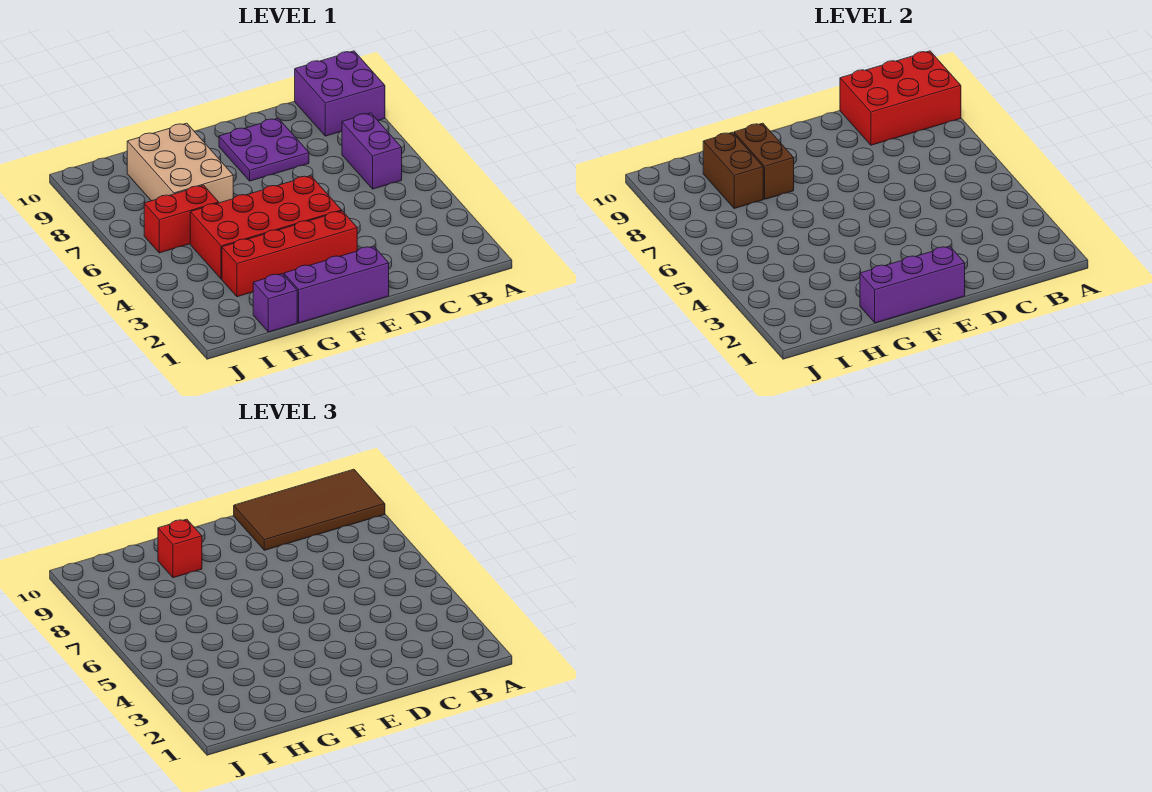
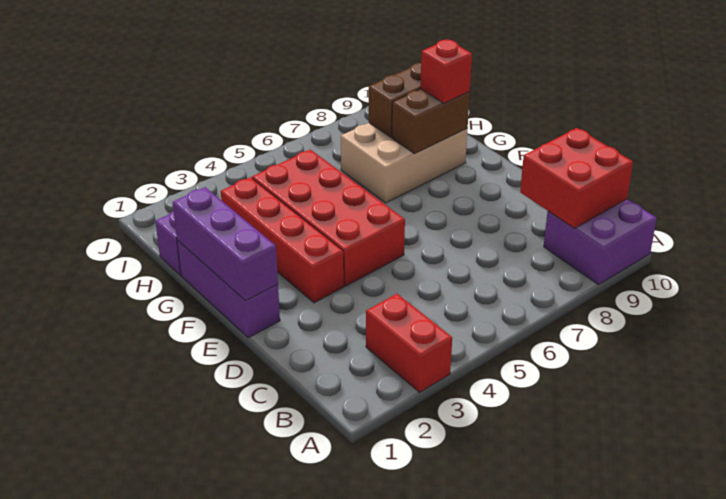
red brick A9:C10 level 2 -> red brick B9:C10 level 2
brown tile A9:D10 level 3 -> none
purple brick B6:B7 level 1 -> none
purple plate D8:E9 level 1 -> none
red brick H6:I6 level 1 -> red brick A3:B3 level 1

